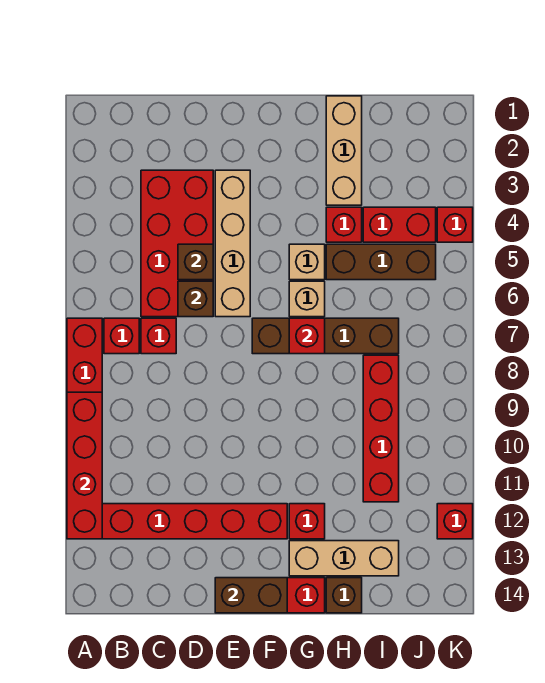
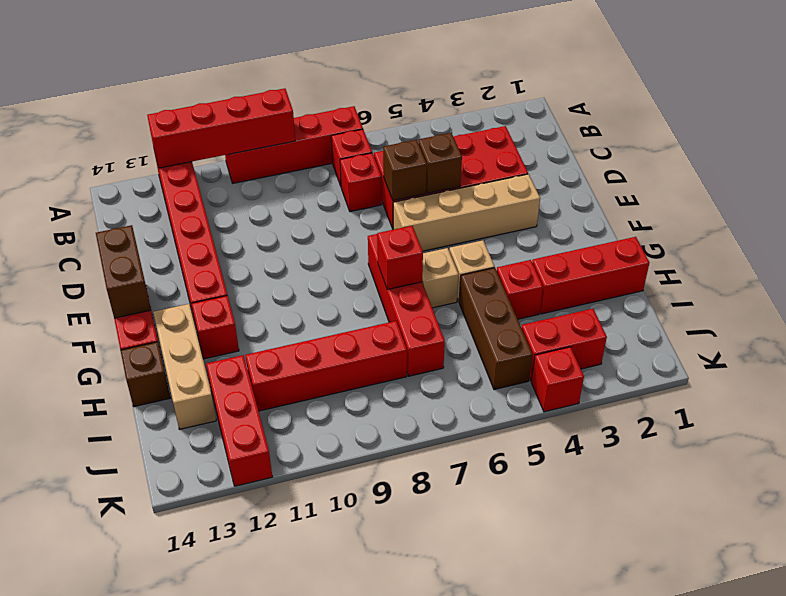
brown brick F7:I7 level 1 -> red brick F7:I7 level 1
tan brick H1:H3 level 1 -> red brick H1:H3 level 1
red brick I4:J4 level 1 -> red brick J3:J4 level 1
red brick K12 level 1 -> red brick I12:K12 level 1

